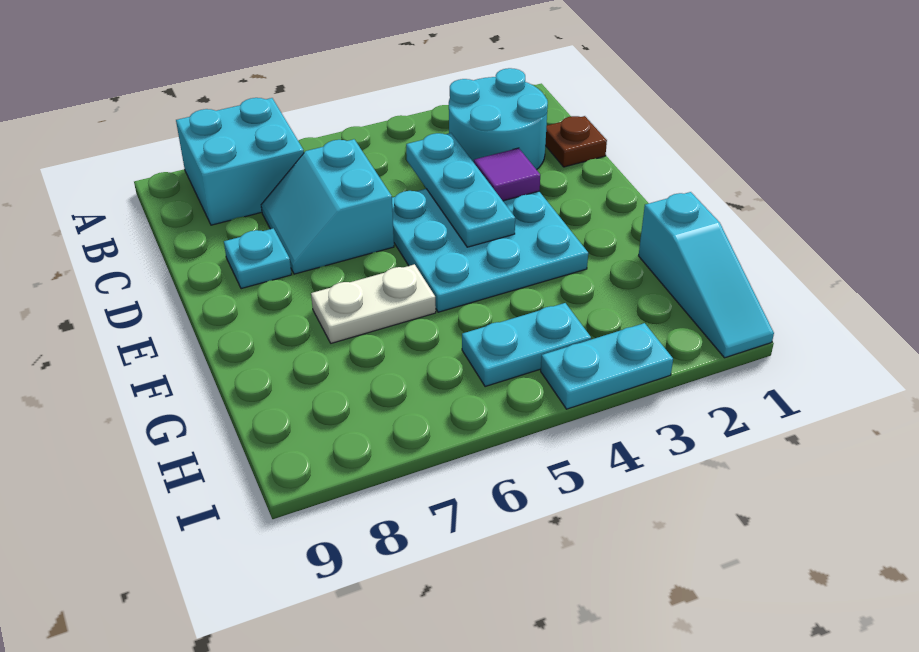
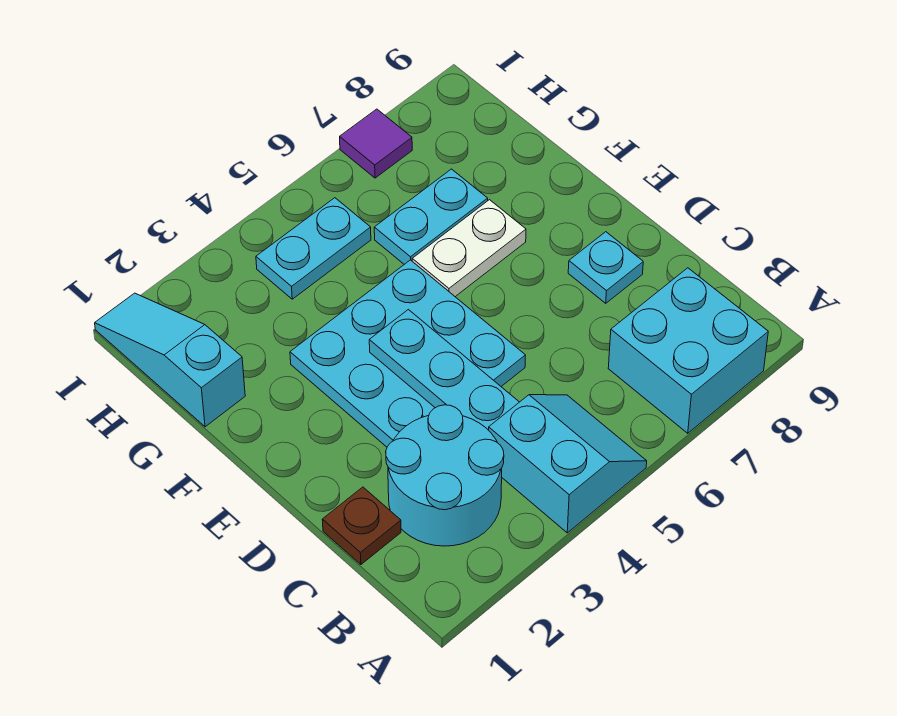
cyan slope C6:D7 level 1 top 6 -> cyan slope A4:B5 level 1 top 4
purple tile D3 level 2 -> purple tile I7 level 1
cyan plate I3:I4 level 1 -> cyan plate G6:G7 level 1

